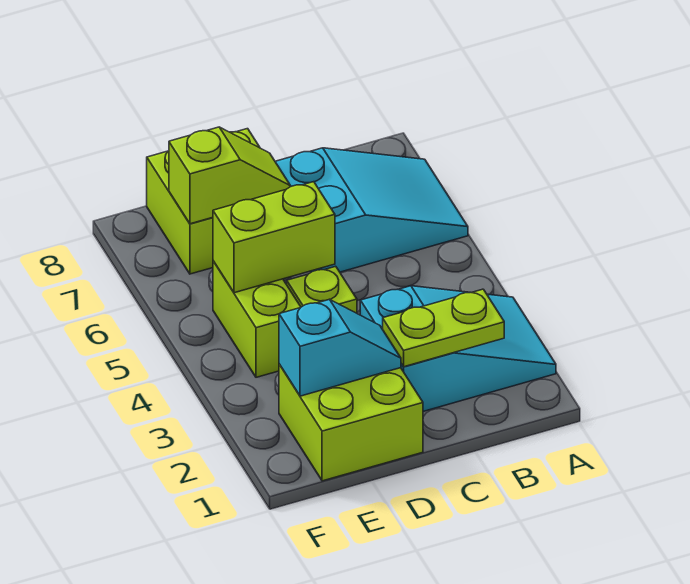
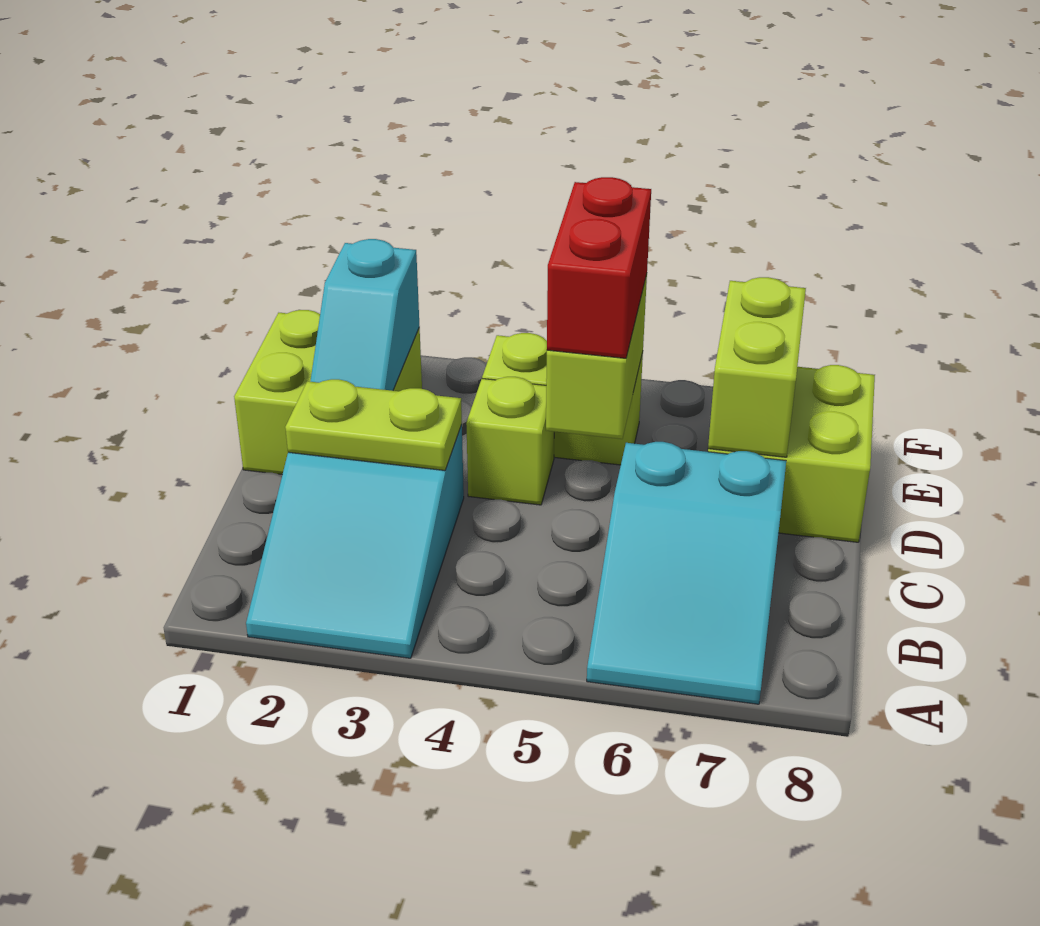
lime plate B2:C2 level 2 -> lime plate C2:C3 level 2
none -> red brick D5:E5 level 3
lime slope D7:E7 level 2 top E -> lime brick D7:E7 level 2

